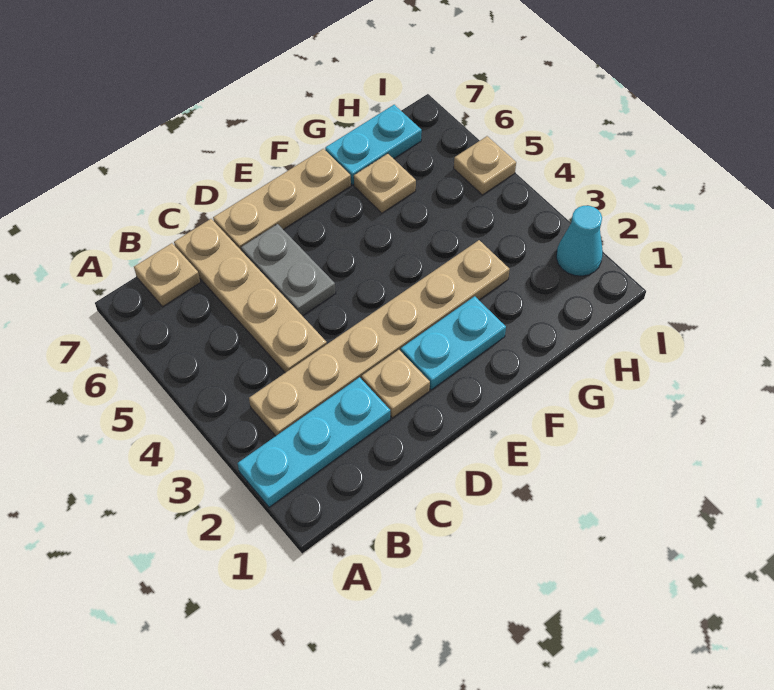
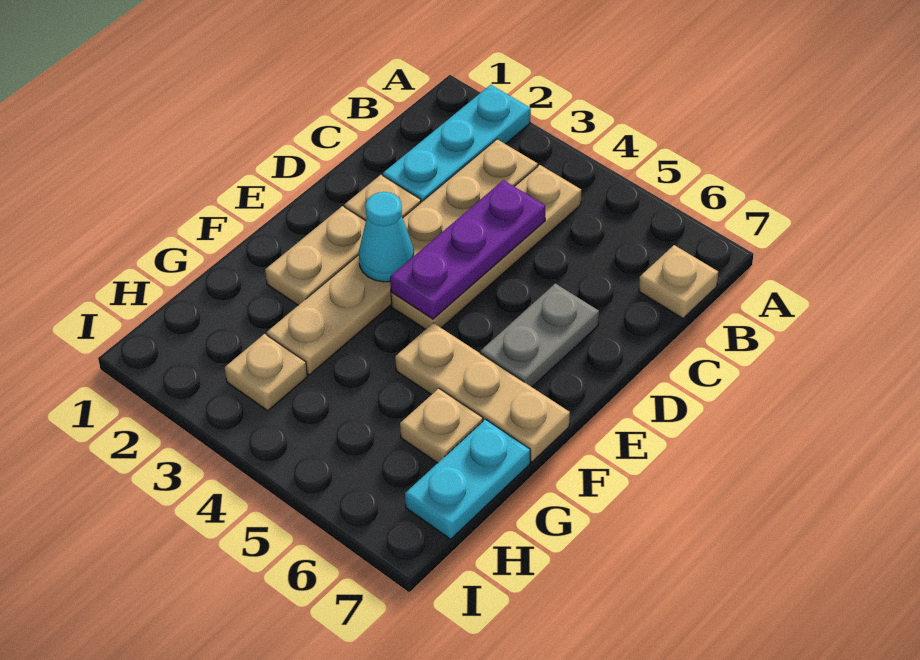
tan plate C4:C7 level 1 -> tan plate B4:E4 level 1
none -> purple plate C4:E4 level 2
grey plate D5:D6 level 1 -> grey plate D6:E6 level 1
tan plate D7:F7 level 1 -> tan plate F5:F7 level 1
cyan plate E2:F2 level 1 -> tan plate E2:F2 level 1
cyan cone I2 level 1 -> cyan cone E3 level 2
tan plate I5 level 1 -> tan plate H3 level 1

